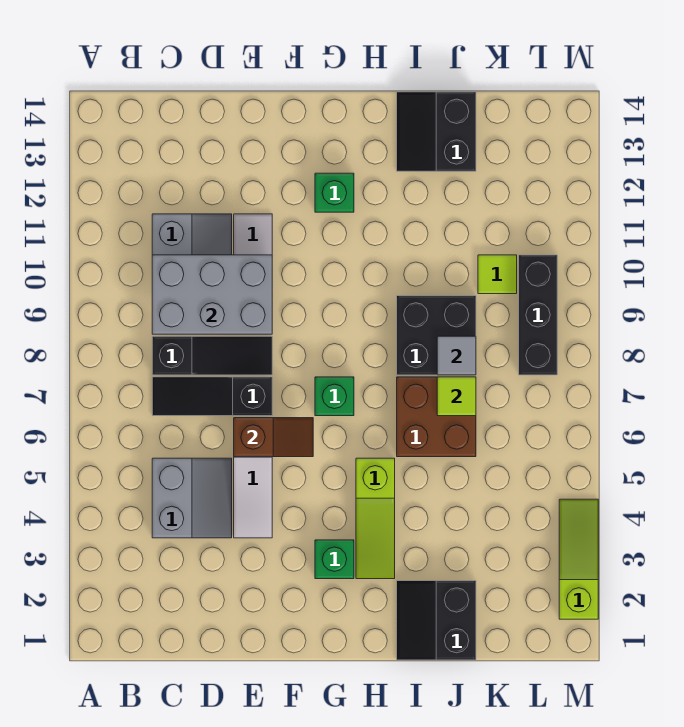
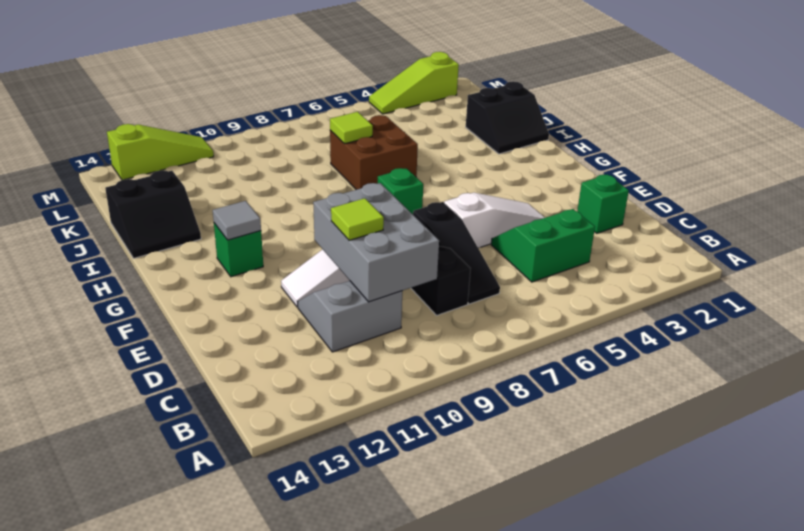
grey slope C4:D5 level 1 top C -> green slope C4:D5 level 1 top C
brown slope E6:F6 level 2 top E -> none
green brick G3 level 1 -> green brick D2 level 1
lime slope H3:H5 level 1 top 5 -> lime slope M11:M13 level 1 top 13
black brick I8:J9 level 1 -> none
grey tile J8 level 2 -> grey tile G12 level 2
lime tile K10 level 1 -> lime tile D10 level 3
black brick L8:L10 level 1 -> none

